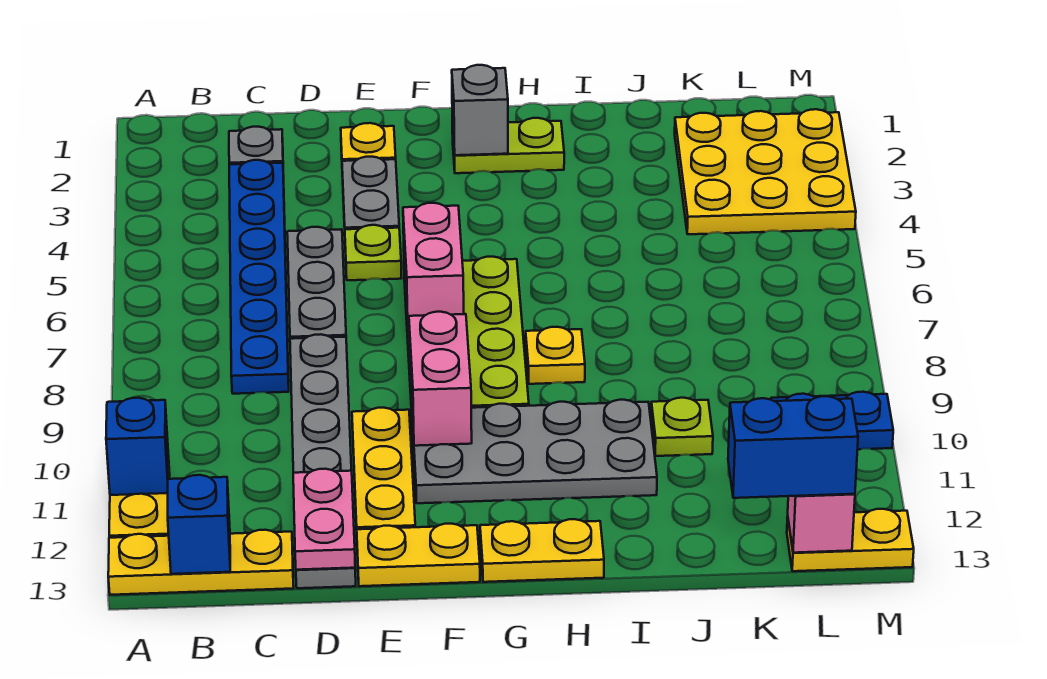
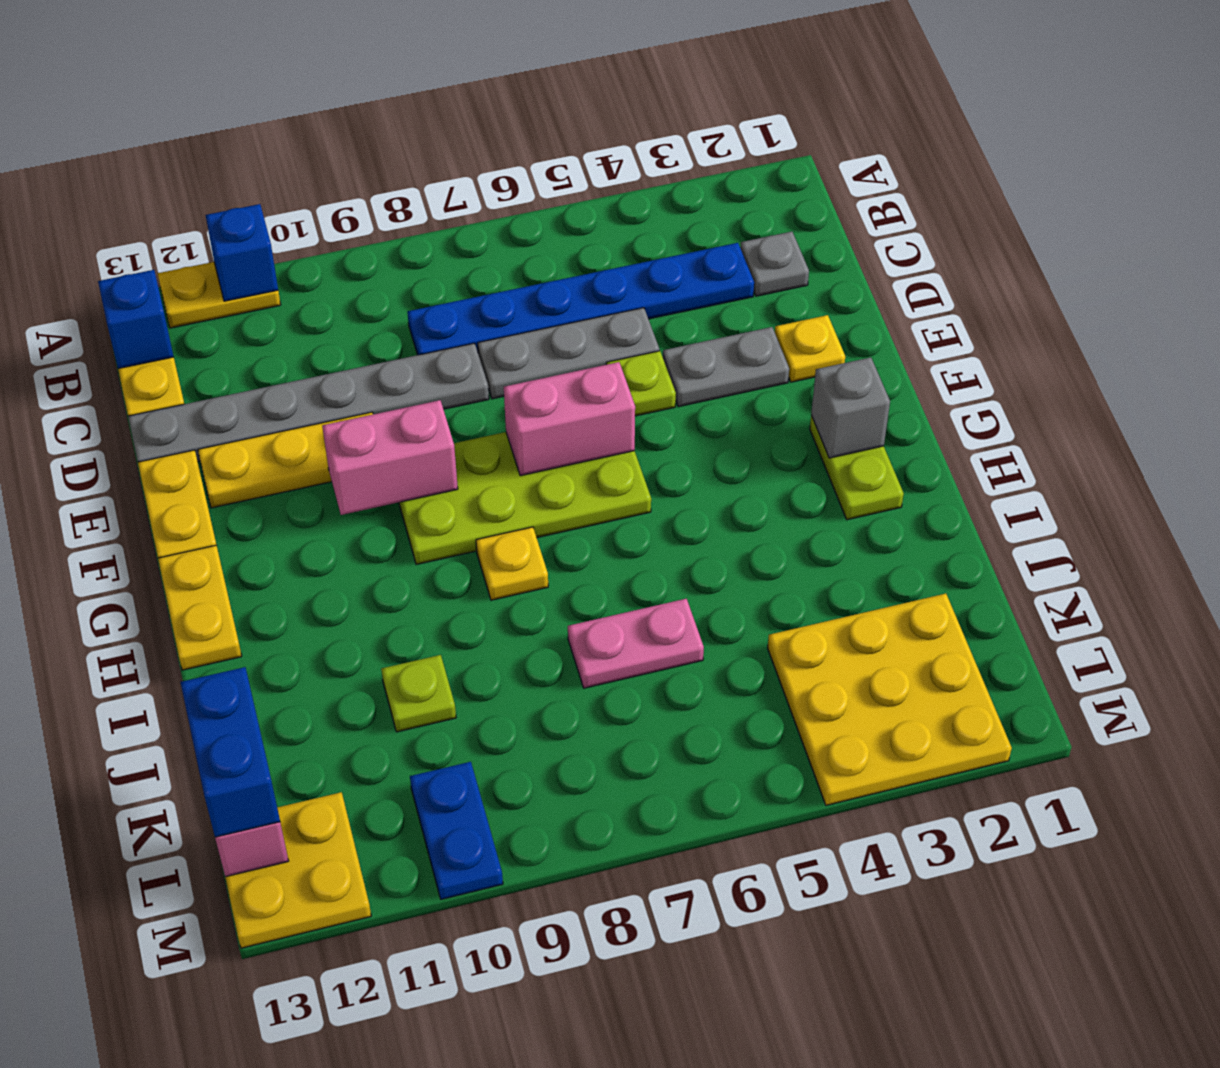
pink plate D12:D13 level 2 -> pink plate J6:J7 level 1
grey plate F10:I11 level 1 -> none
yellow plate L13:M13 level 1 -> yellow plate L12:M13 level 1

